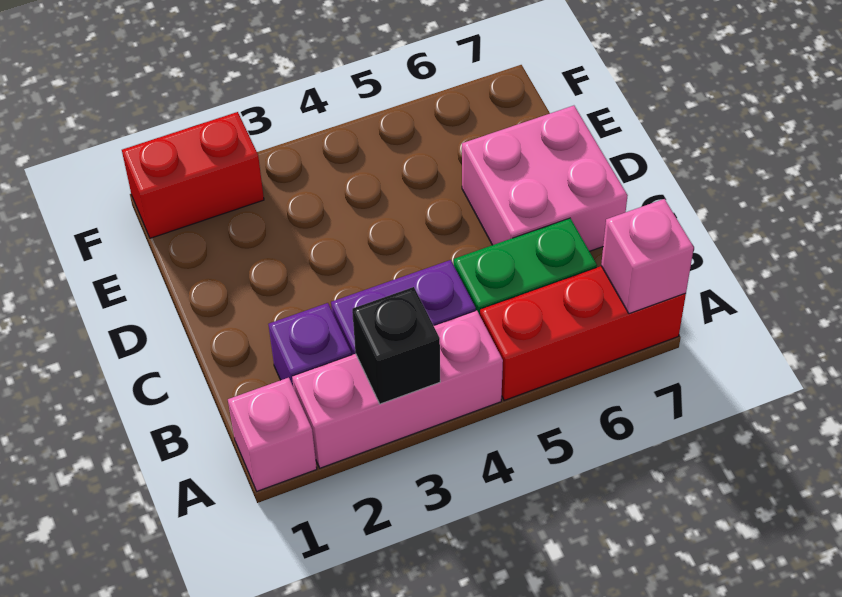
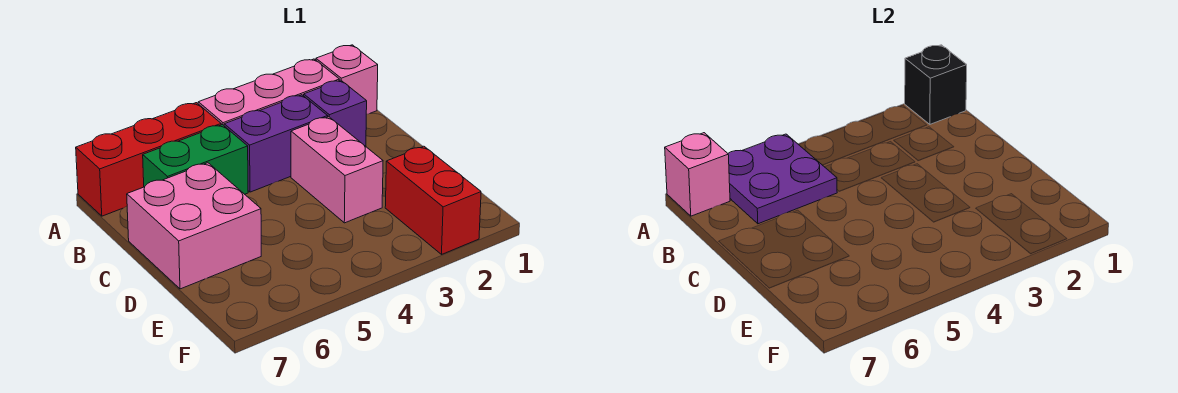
black brick A3 level 2 -> black brick A1 level 2
none -> purple plate A5:B6 level 2
none -> pink brick C3:D3 level 1
red brick F1:F2 level 1 -> red brick E2:F2 level 1

